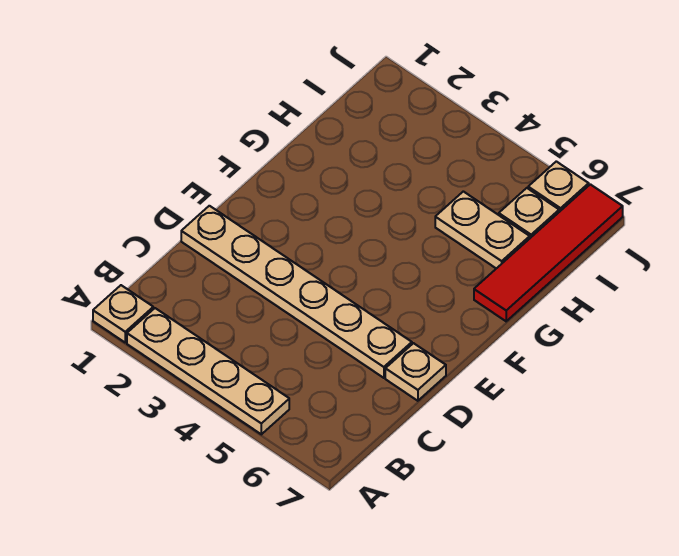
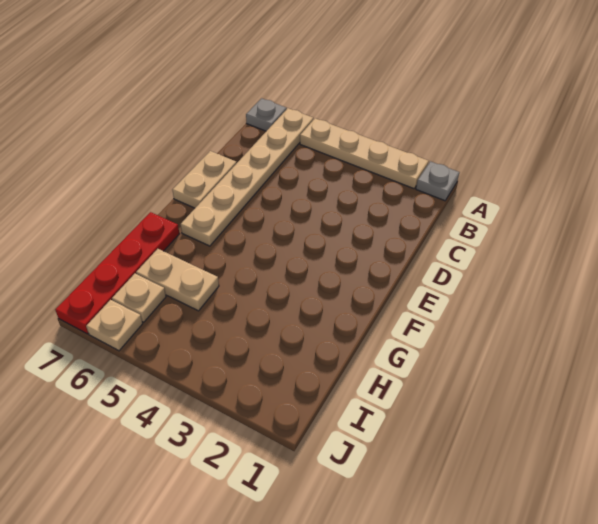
tan plate A1 level 1 -> grey plate A1 level 1
none -> grey plate A7 level 1
tan plate D1:D6 level 1 -> tan plate A6:F6 level 1
tan plate D7 level 1 -> tan plate D7:E7 level 1
red tile G7:J7 level 1 -> red plate G7:J7 level 1

